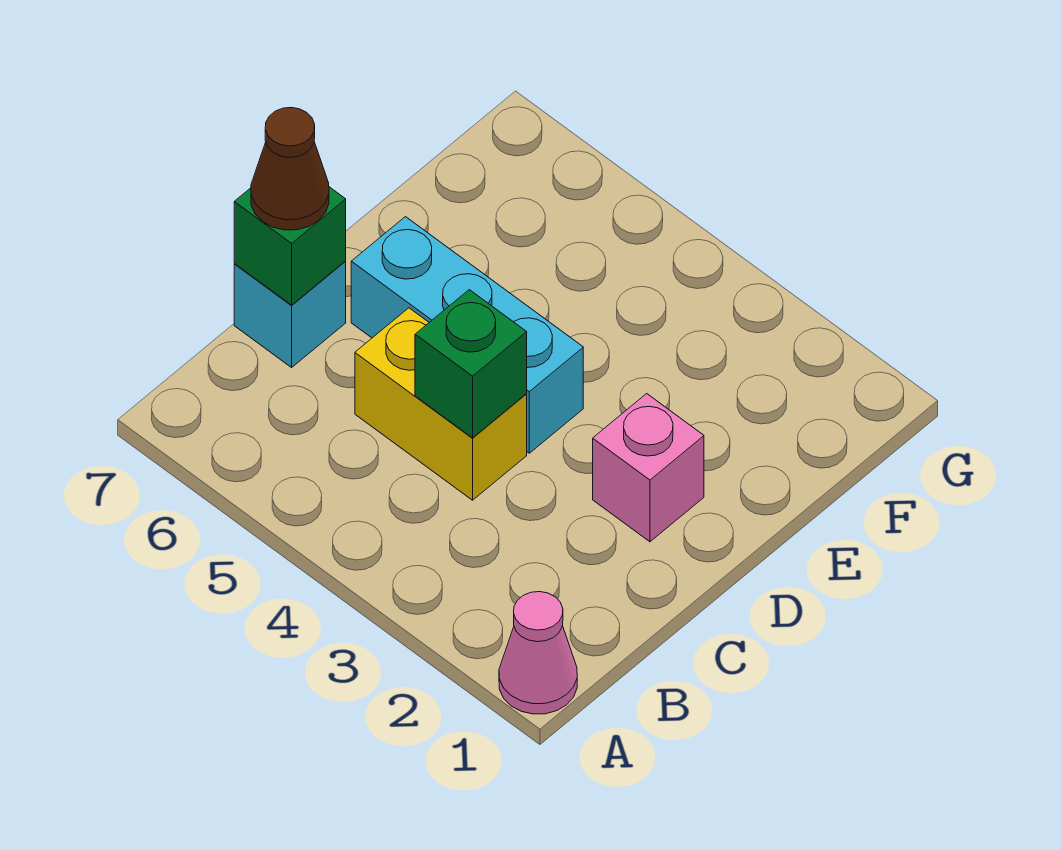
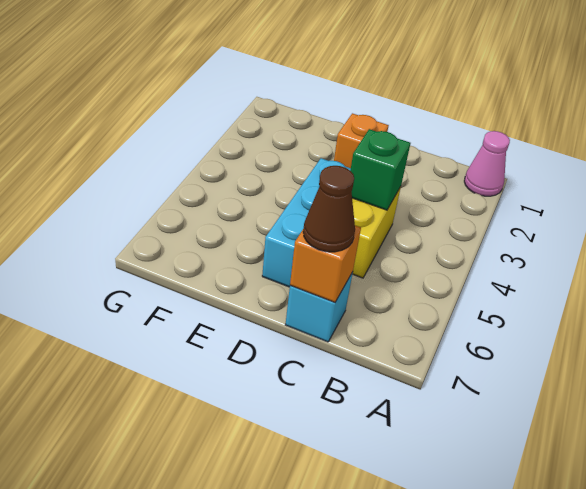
green brick C7 level 2 -> orange brick C7 level 2
pink brick D2 level 1 -> orange brick D2 level 1

